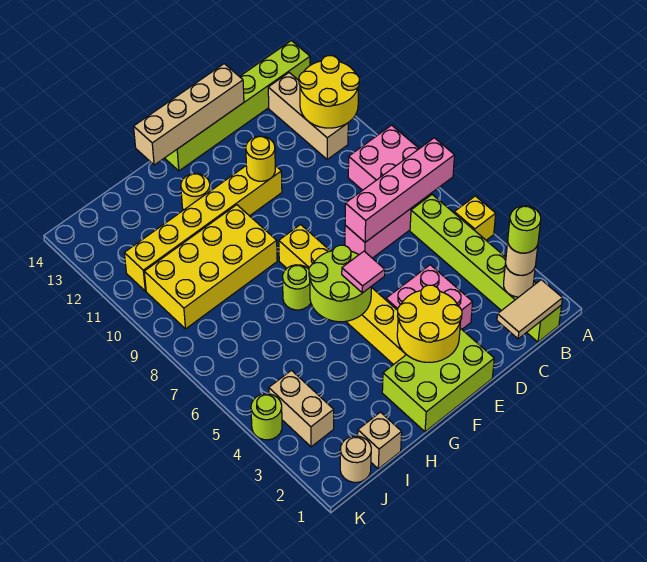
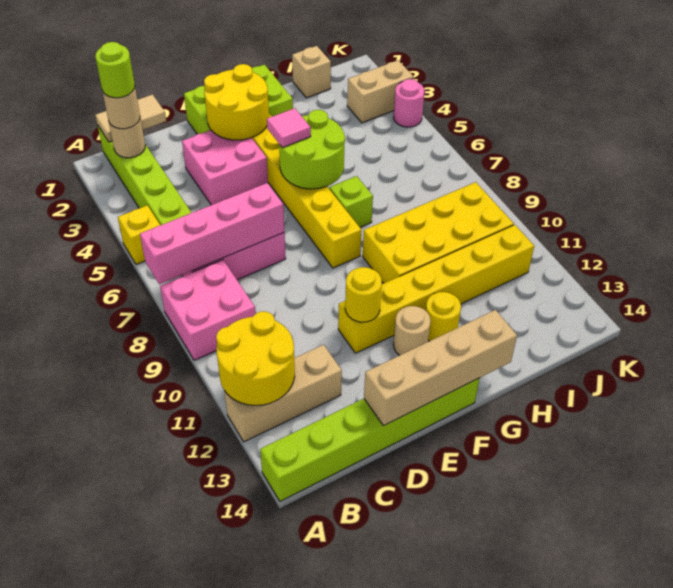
tan brick B11:B13 level 1 -> tan brick A12:C12 level 1
lime round brick G7 level 1 -> lime brick G7 level 1
tan round brick J1 level 1 -> tan round brick F12 level 1
tan brick J3:J4 level 1 -> tan brick J3:K3 level 1
lime round brick K4 level 1 -> pink round brick K4 level 1

